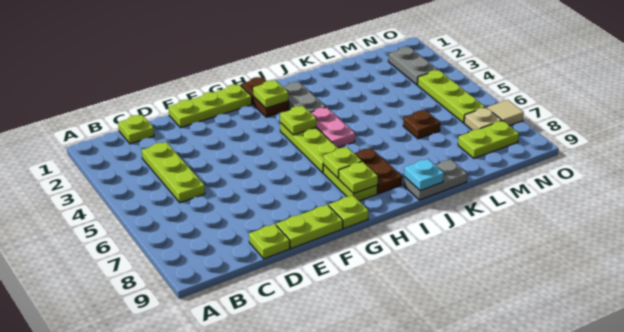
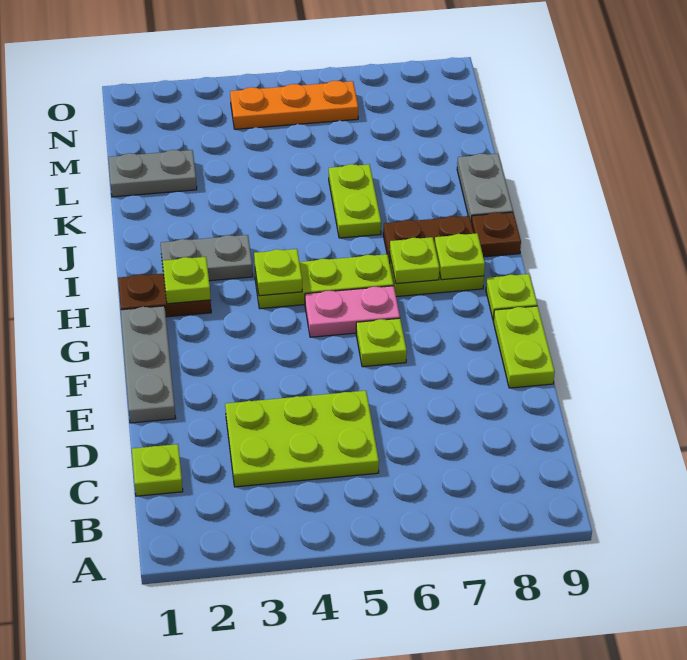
lime plate C3:C5 level 1 -> lime plate C3:D5 level 1
lime plate D9 level 1 -> lime plate F6 level 1
lime plate E1:G1 level 1 -> grey plate E1:G1 level 1
pink plate I4:I5 level 1 -> pink plate G5:G6 level 1
cyan plate J9 level 2 -> none
brown plate L6 level 1 -> brown plate I9 level 1
lime plate M8:N8 level 1 -> lime plate J6:K6 level 1
grey plate N2:N3 level 1 -> grey plate L1:L2 level 1
lime plate N4:N6 level 1 -> orange plate N4:N6 level 1
tan plate N7 level 1 -> none
tan tile O7 level 1 -> none

